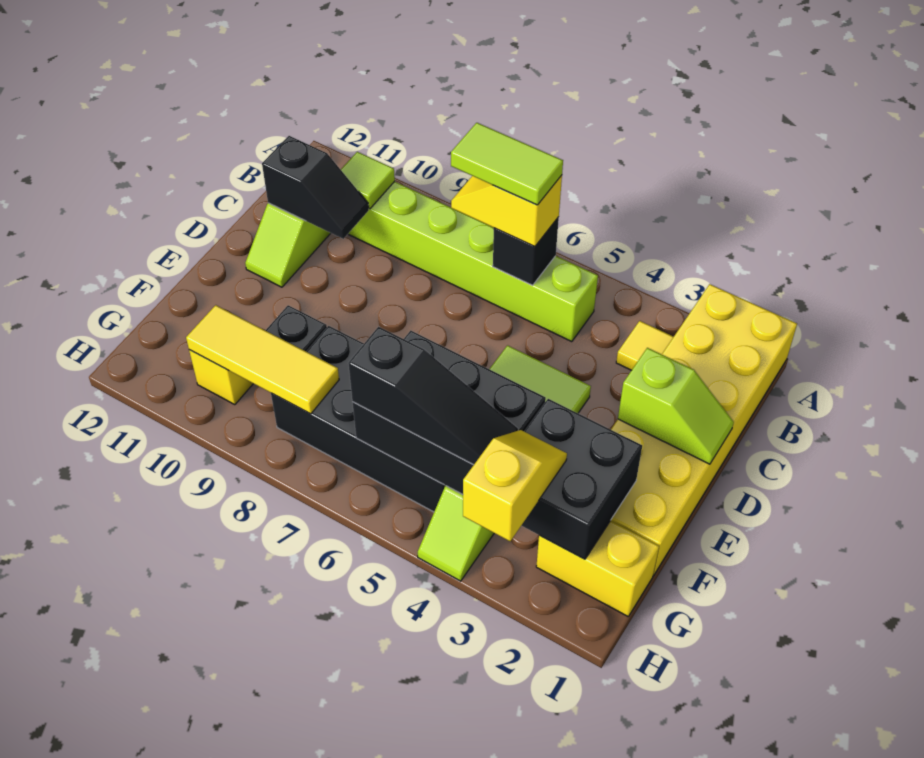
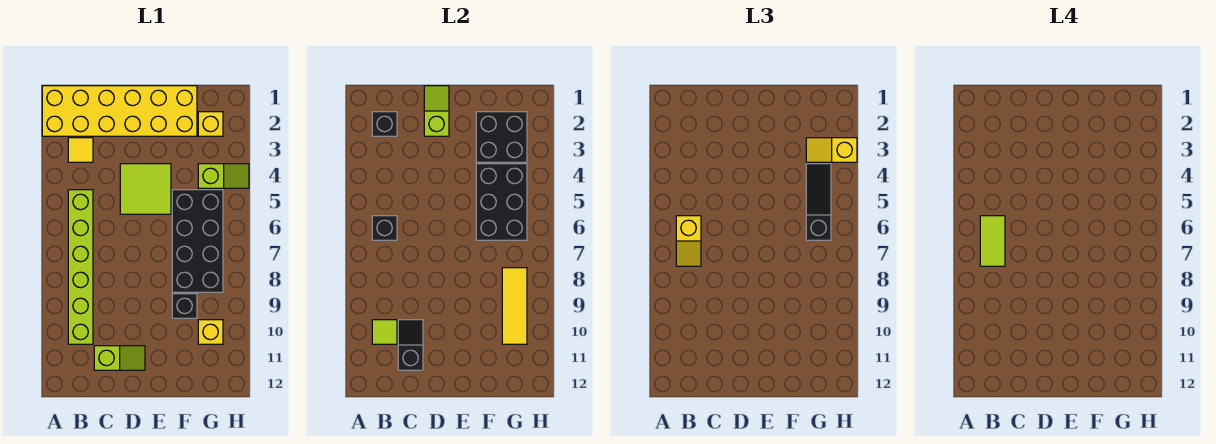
none -> black brick B2 level 2
yellow brick G1:G2 level 1 -> yellow brick G2 level 1

